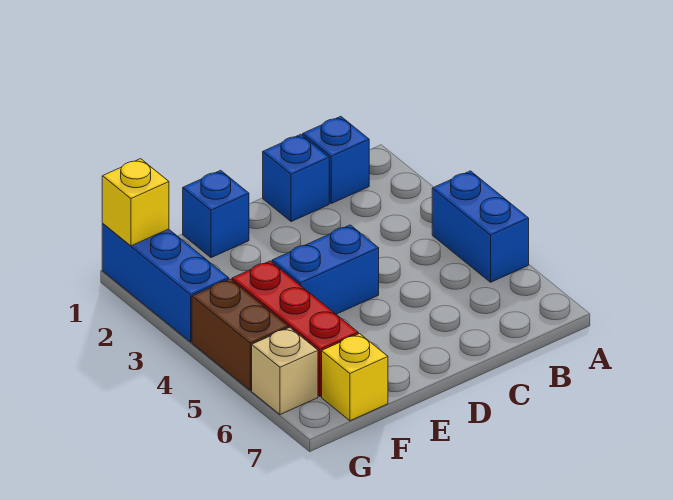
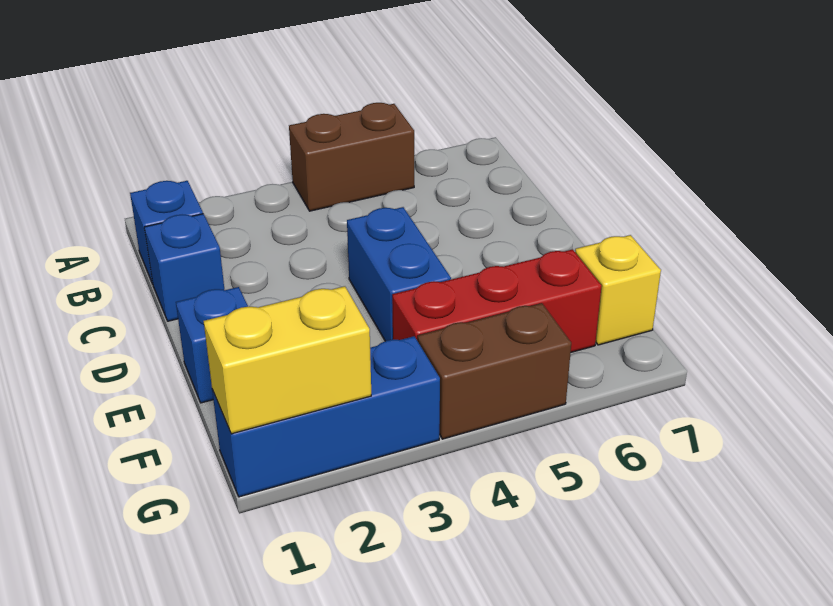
blue brick A4:A5 level 1 -> brown brick A4:A5 level 1
yellow brick G1 level 2 -> yellow brick G1:G2 level 2
tan brick G6 level 1 -> none

